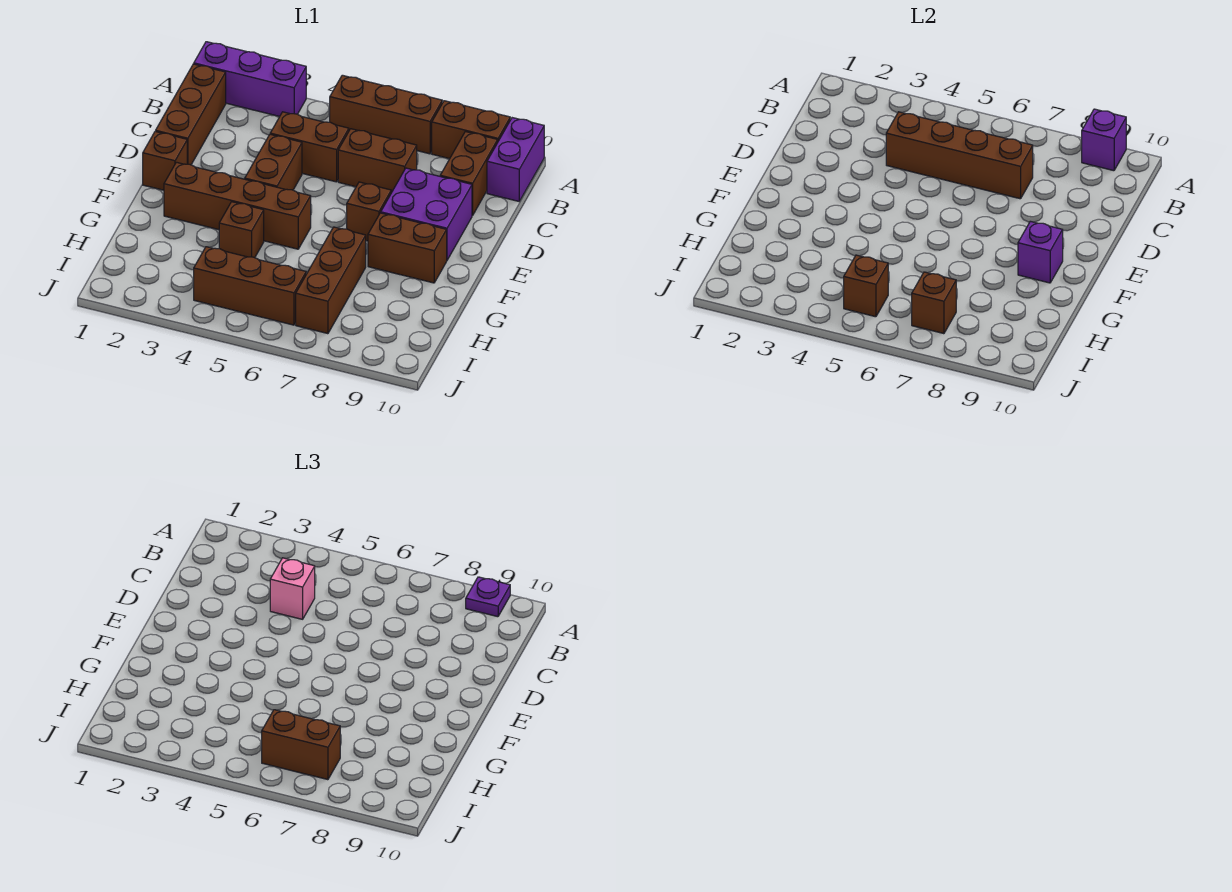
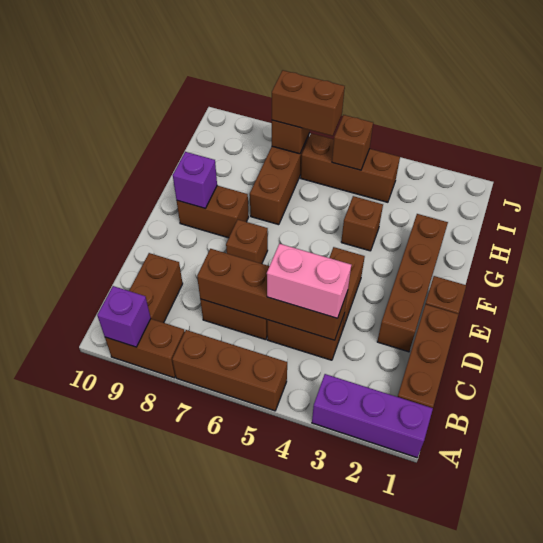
purple plate A9 level 3 -> none
purple brick A10:B10 level 1 -> none
pink brick C4 level 3 -> pink brick C4:C5 level 3
purple brick D8:E9 level 1 -> none
brown brick F2:F5 level 1 -> brown brick D2:G2 level 1

